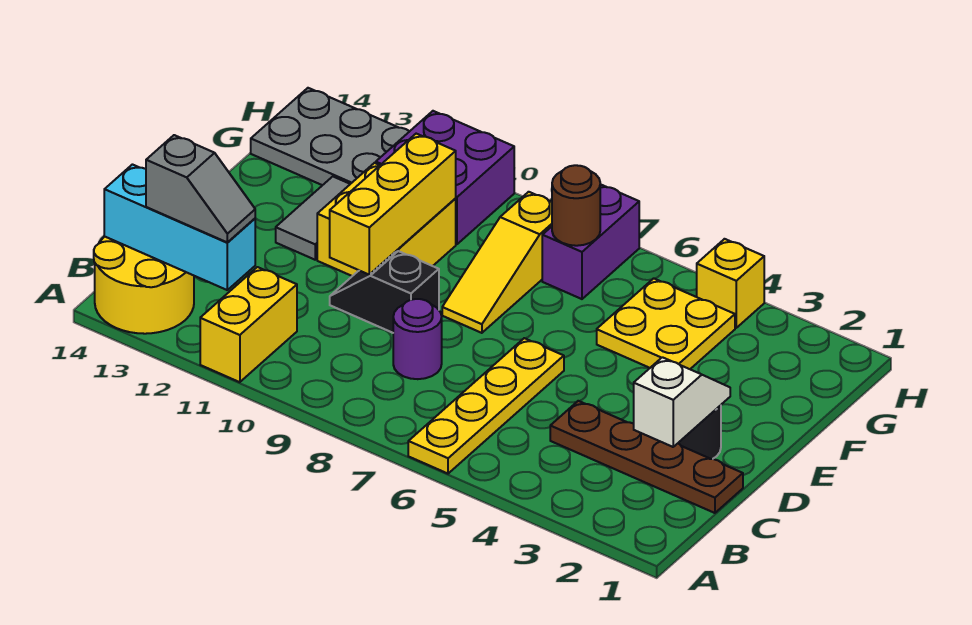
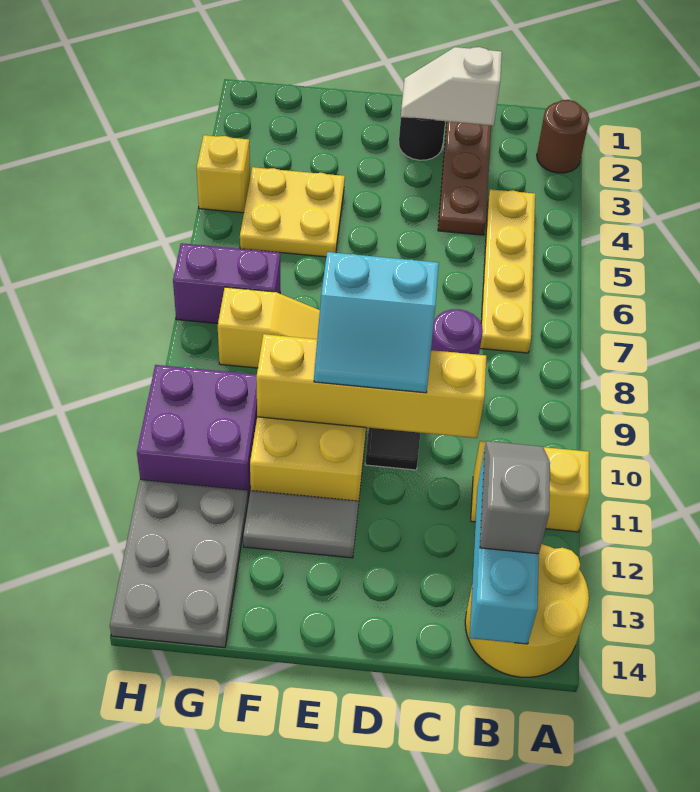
yellow plate A6:D6 level 1 -> yellow plate B4:B7 level 1
none -> cyan slope D9:E10 level 3 top 9
yellow brick D10:F10 level 2 -> yellow brick C10:F10 level 2
brown round brick G7 level 2 -> brown round brick A2 level 1

